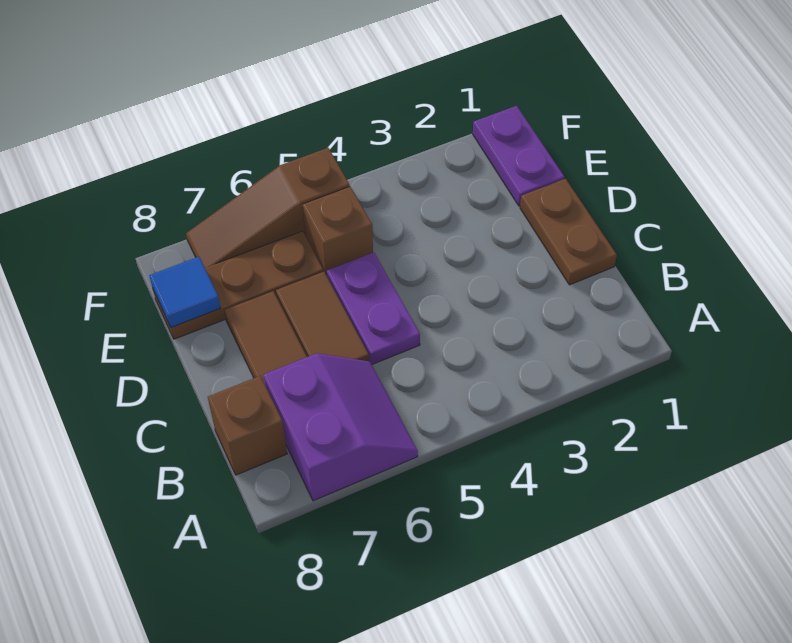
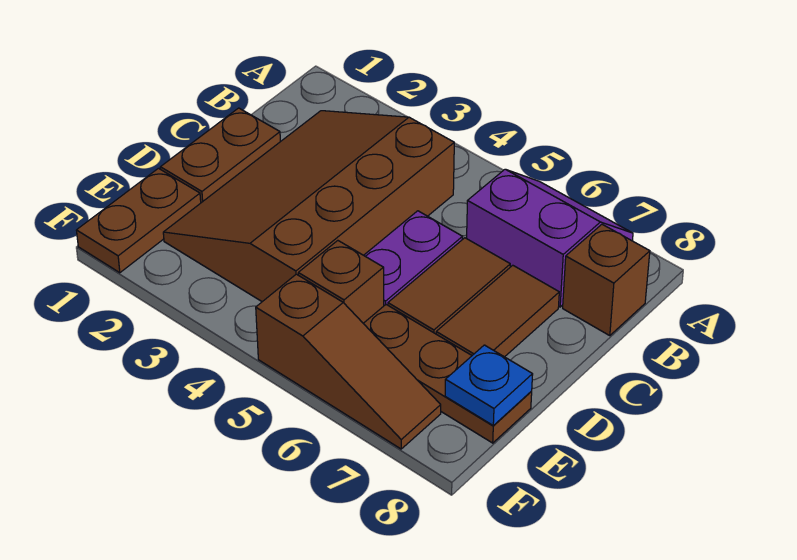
purple slope A6:B7 level 1 top 7 -> purple slope A6:B7 level 1 top B
none -> brown slope B2:E4 level 1 top 4
purple plate E1:F1 level 1 -> brown plate E1:F1 level 1
blue tile E8 level 2 -> blue plate E8 level 2

